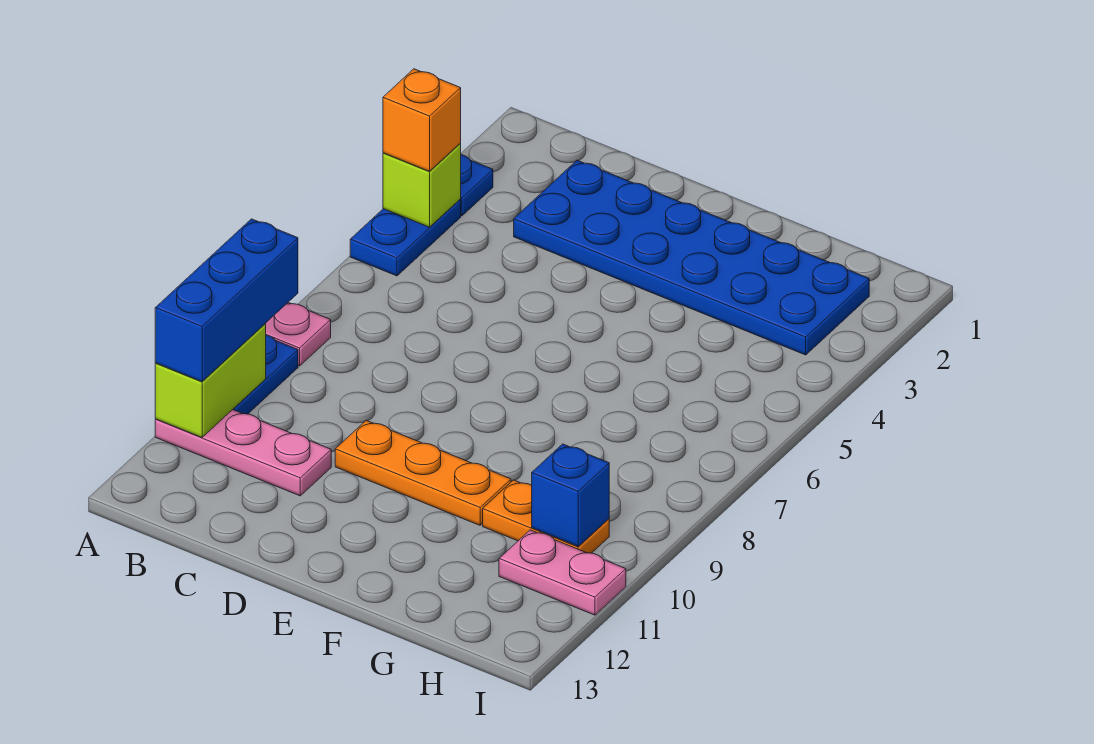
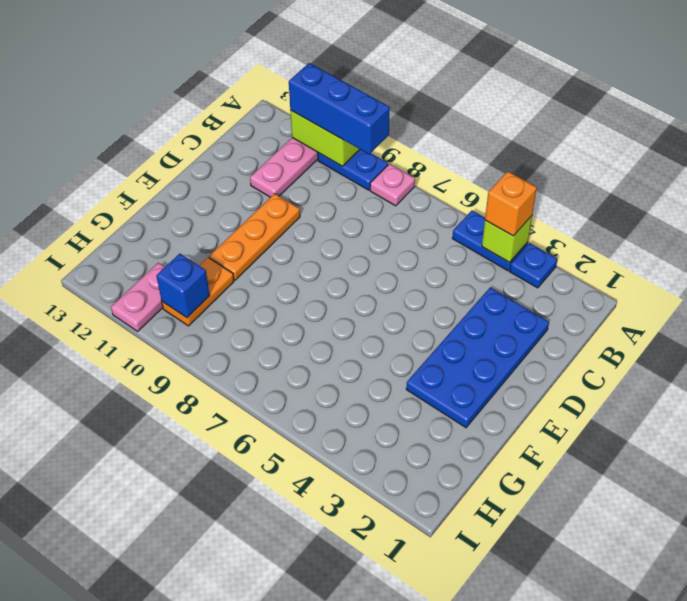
blue plate C2:H3 level 1 -> blue plate C2:F3 level 1

